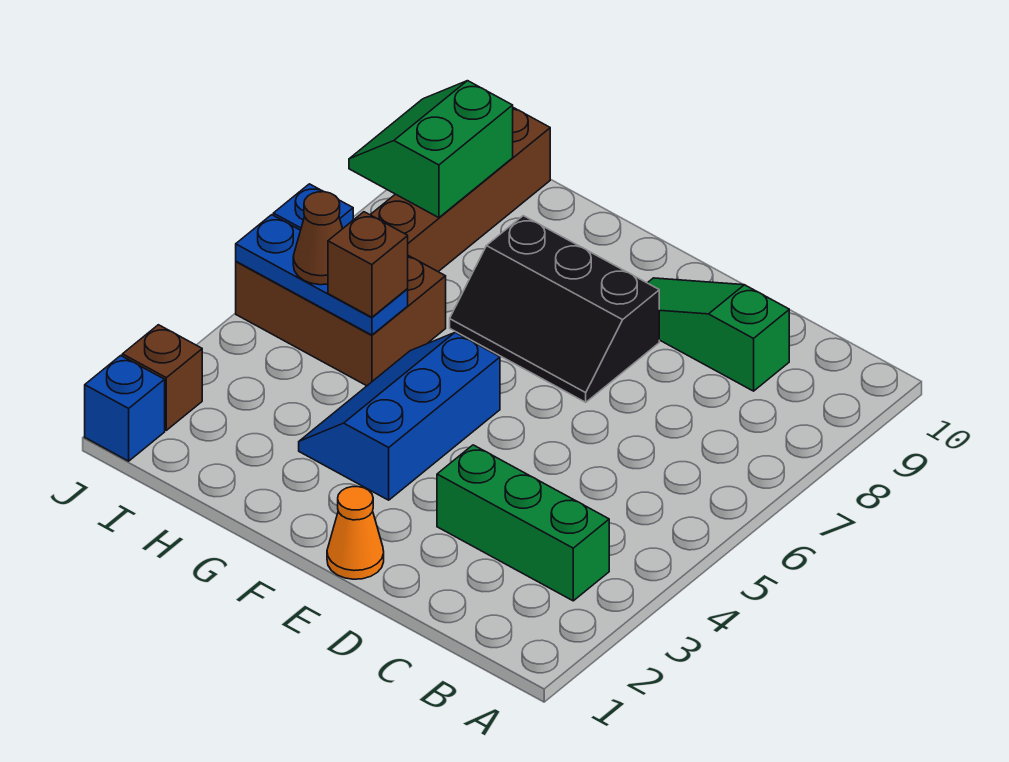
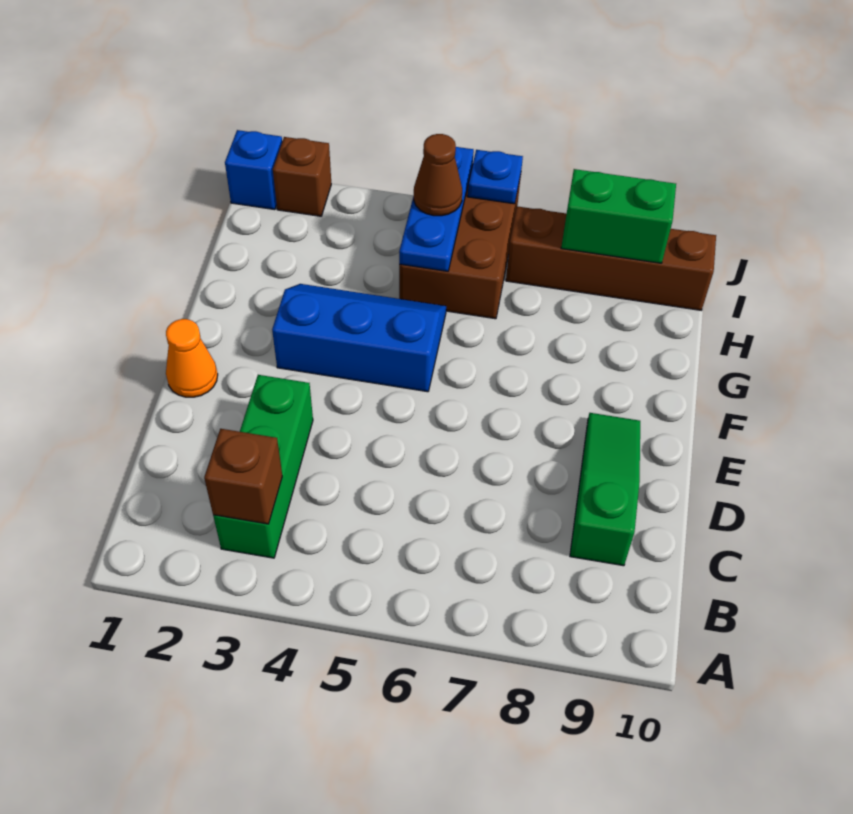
black slope E7:G8 level 1 top 8 -> none
brown brick H5 level 3 -> brown brick B3 level 2

